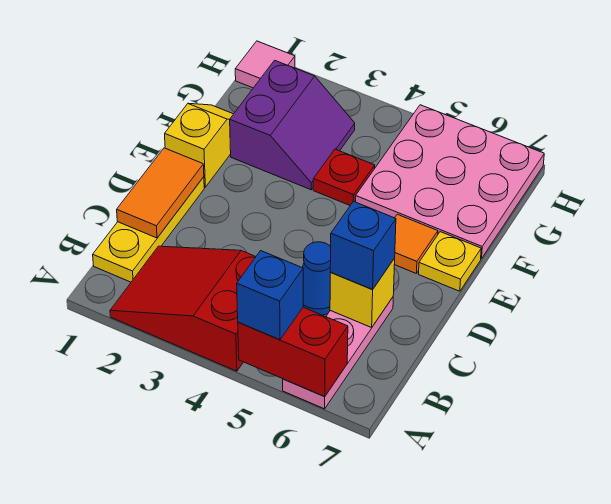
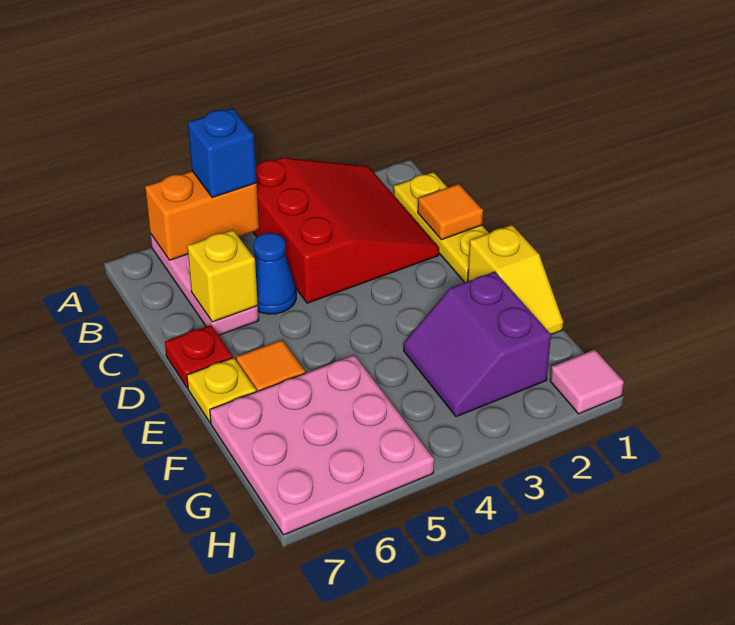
red slope A2:B4 level 1 top 4 -> red slope A2:C4 level 1 top 4
red brick A5:A6 level 2 -> orange brick A5:A6 level 2
orange tile C1:D1 level 2 -> orange tile C1 level 2
blue brick C6 level 3 -> none
red plate F4 level 1 -> red plate D7 level 1

